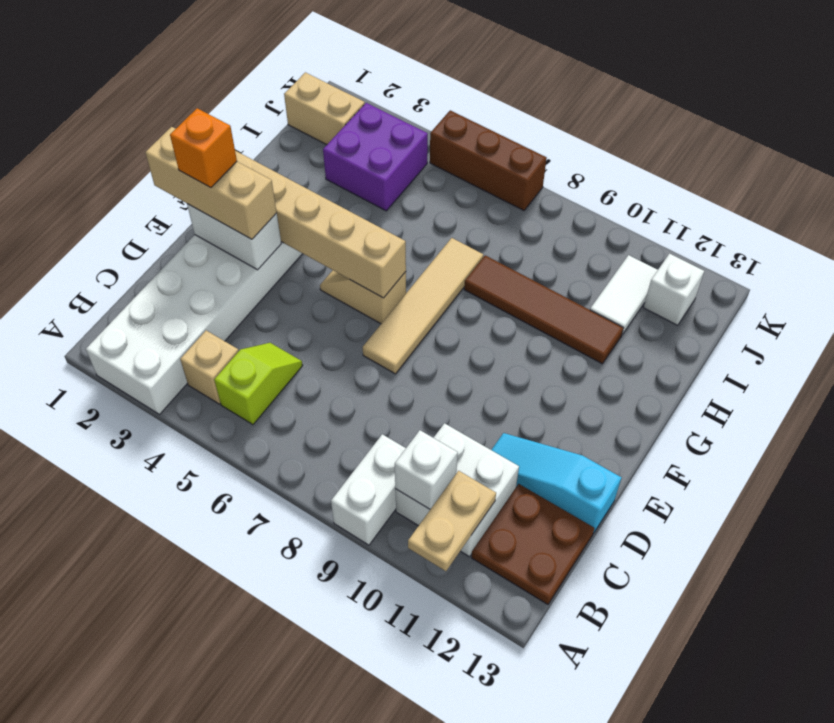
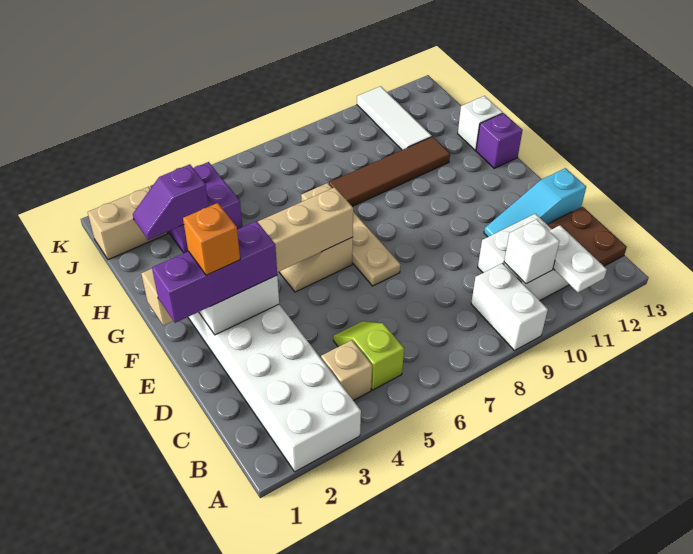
tan plate A11:B11 level 2 -> white plate A11:B11 level 2
tan brick E1:E3 level 3 -> purple brick E1:E3 level 3
tan tile E7:H7 level 1 -> tan plate E7:H7 level 1
none -> purple brick G13 level 1
none -> purple slope I2:I3 level 2 top 3
white tile I11:J11 level 1 -> white tile I11:K11 level 1
white brick J12 level 1 -> white brick H13 level 1
brown brick K5:K7 level 1 -> none

